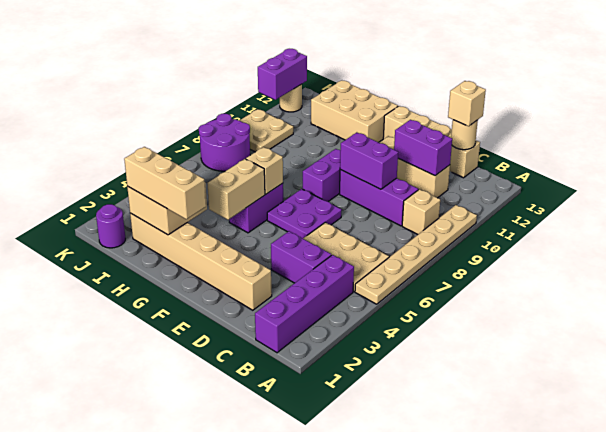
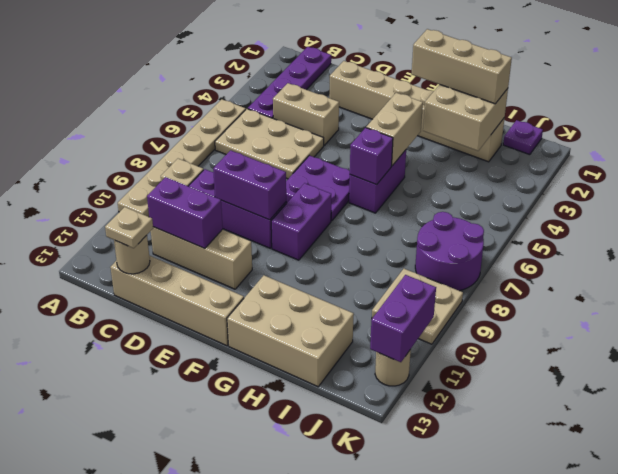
purple brick B1:B4 level 1 -> purple plate B1:B4 level 1
purple brick C4:D4 level 1 -> tan brick C4:D4 level 1
tan brick C13 level 3 -> tan plate C13 level 3
tan brick G6 level 2 -> purple brick G6 level 2
purple round brick J1 level 1 -> purple plate J1 level 1

